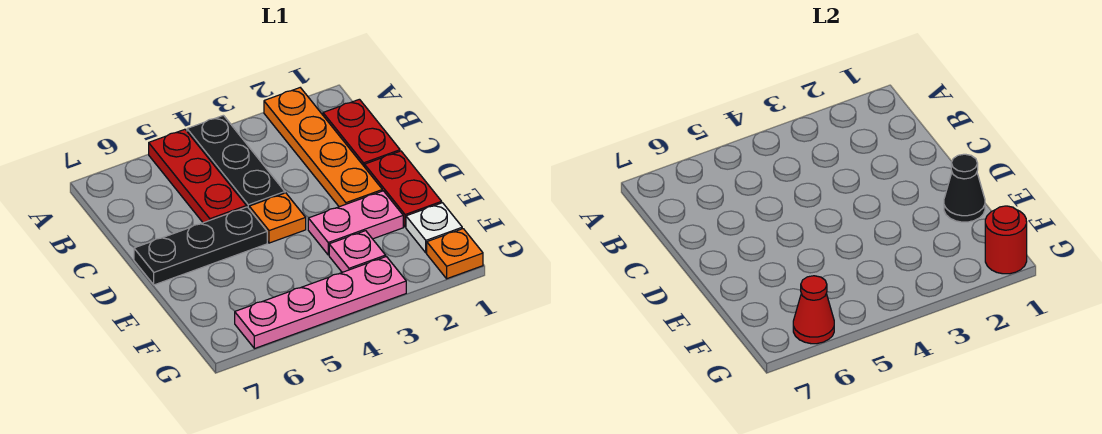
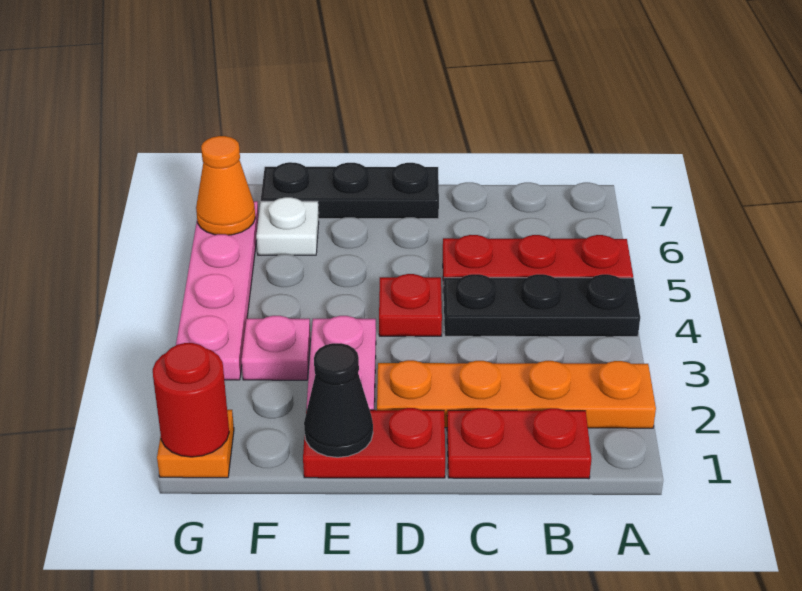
orange plate D4 level 1 -> red plate D4 level 1
black plate D5:D7 level 1 -> black plate D7:F7 level 1
white plate F1 level 1 -> white plate F6 level 1
red cone G6 level 2 -> orange cone G6 level 2

